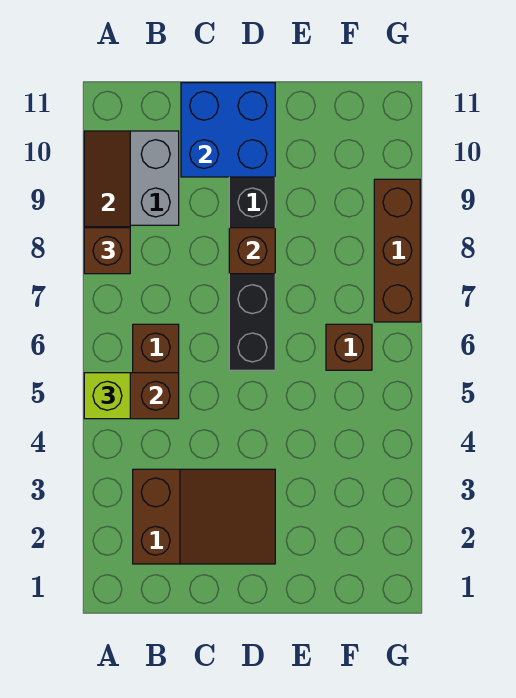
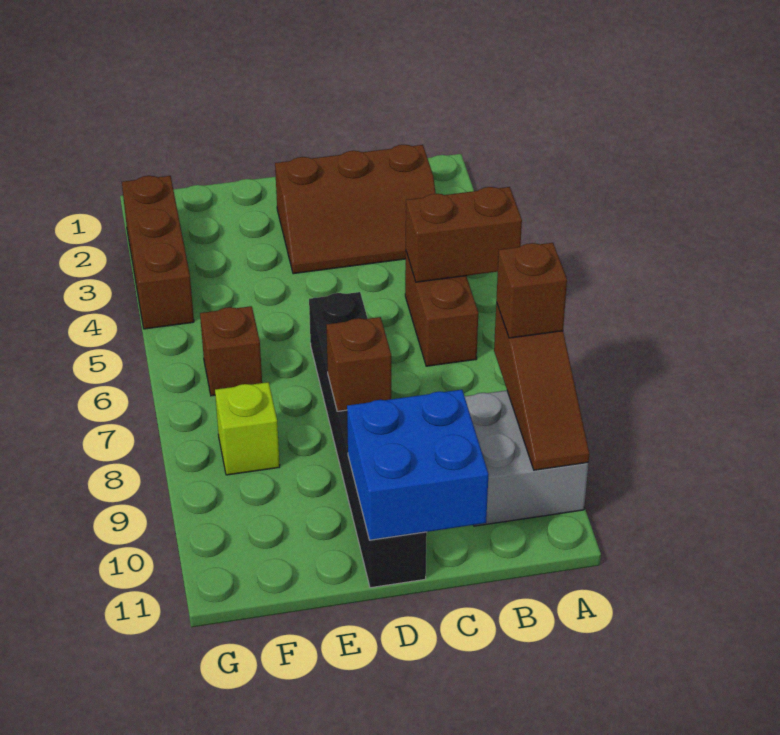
lime brick A5 level 3 -> lime brick F8 level 1
brown slope B2:D3 level 1 top B -> brown slope B2:D3 level 1 top 2
brown brick G7:G9 level 1 -> brown brick G2:G4 level 1

